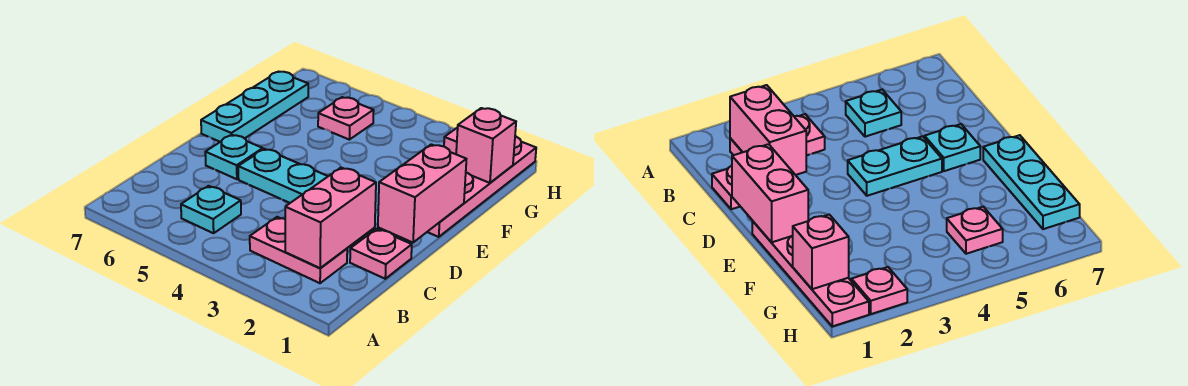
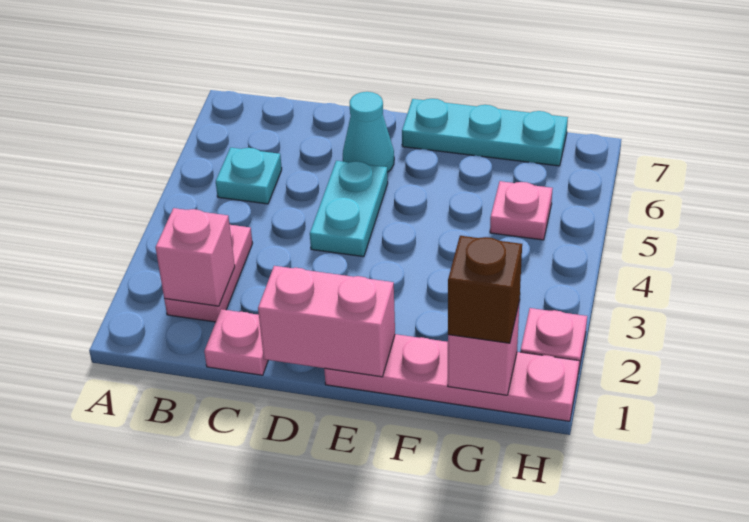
pink brick B2:C2 level 2 -> pink brick B2 level 2
cyan plate D6 level 1 -> cyan cone D6 level 1
none -> brown brick G1 level 3

